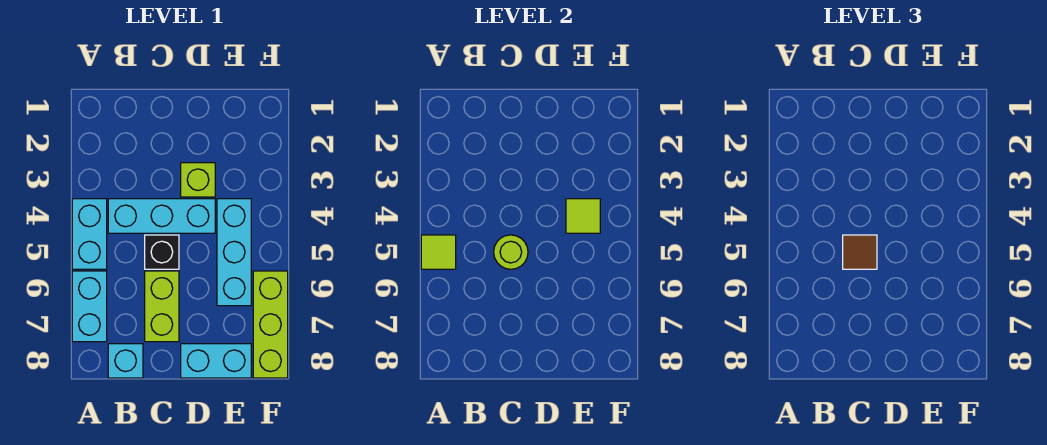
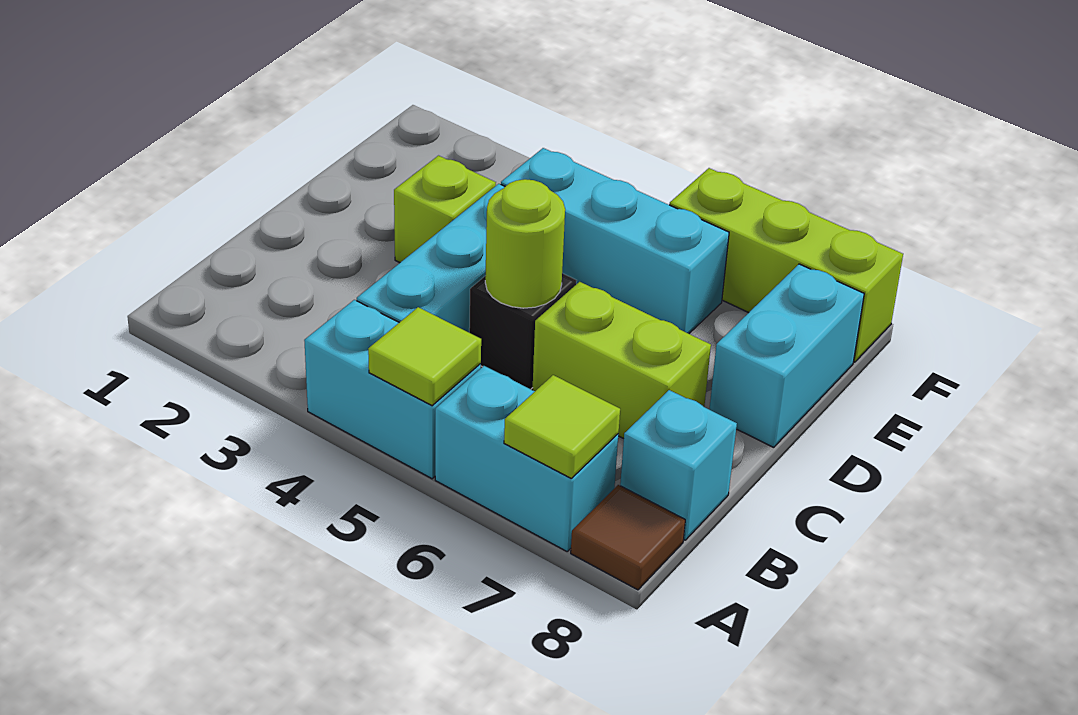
brown tile C5 level 3 -> brown tile A8 level 1
lime tile E4 level 2 -> lime tile A7 level 2

